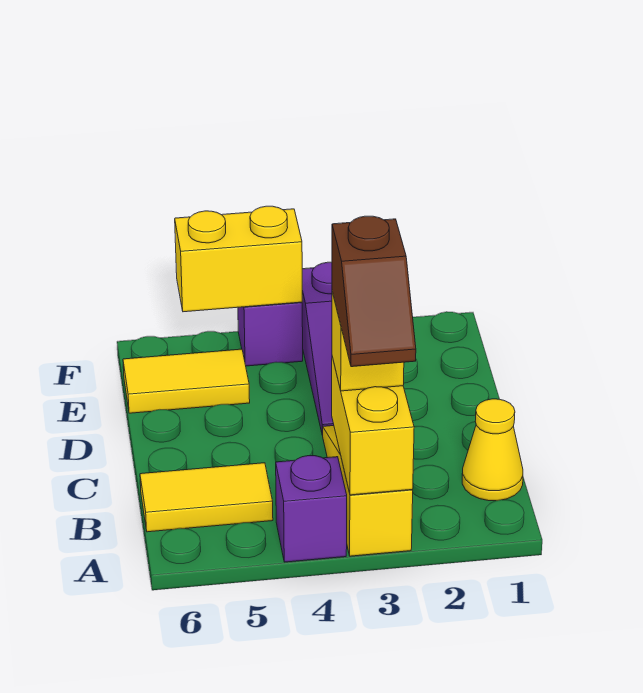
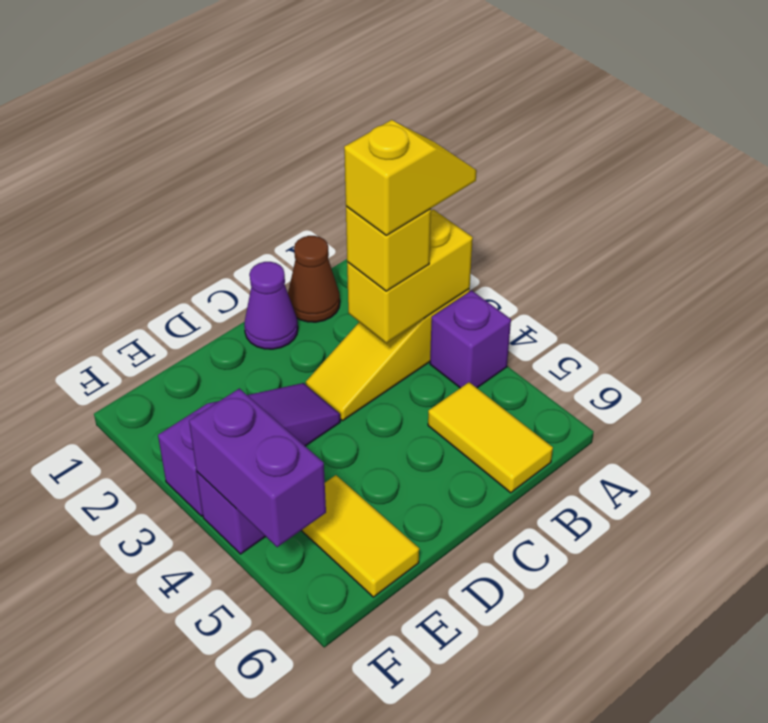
brown slope A3:B3 level 4 top B -> yellow slope A3:B3 level 4 top B
yellow cone B1 level 1 -> brown cone B1 level 1
none -> purple cone C1 level 1
yellow brick F4:F5 level 2 -> purple brick F4:F5 level 2

